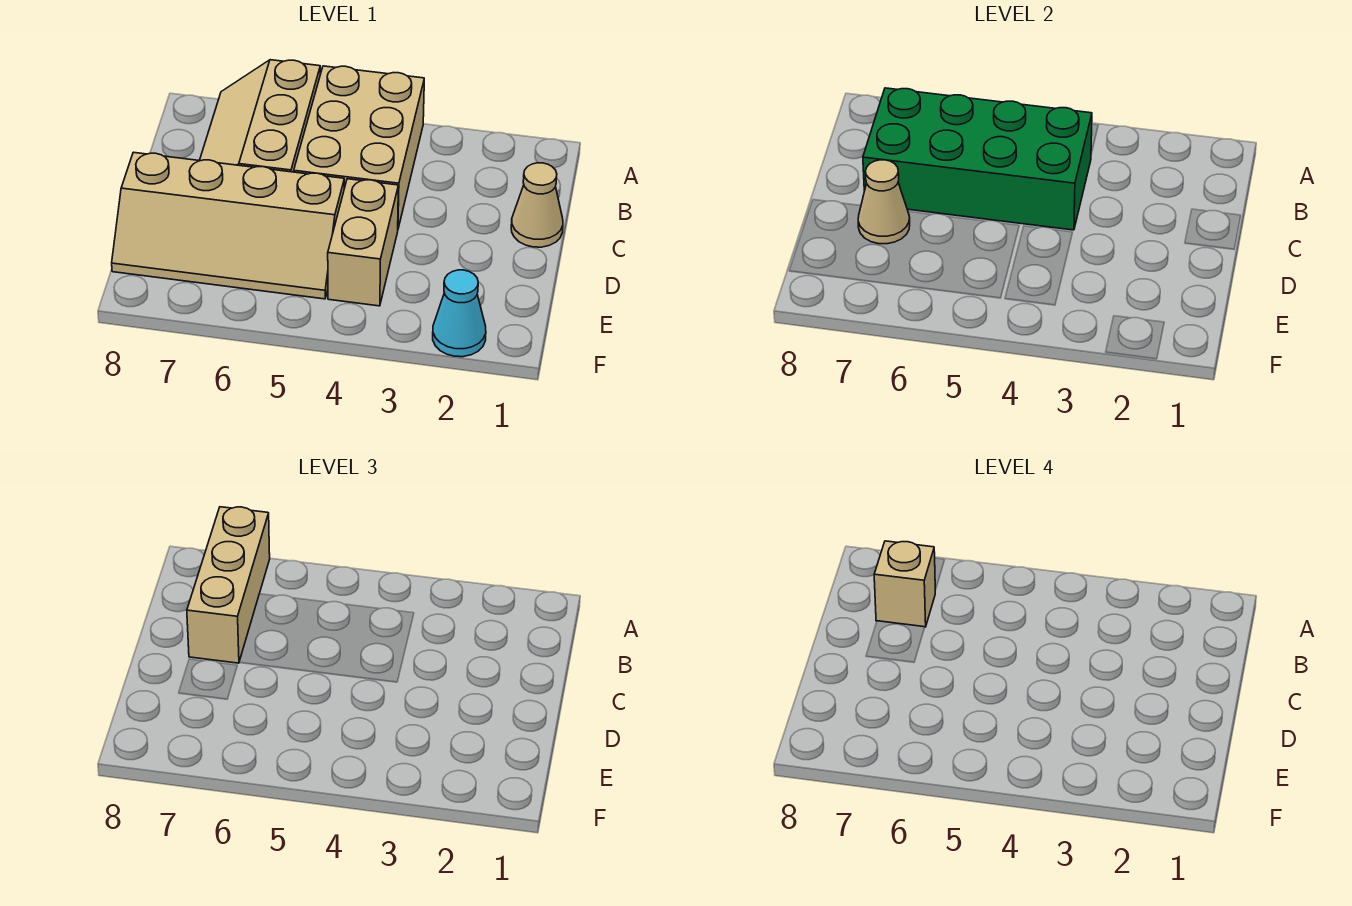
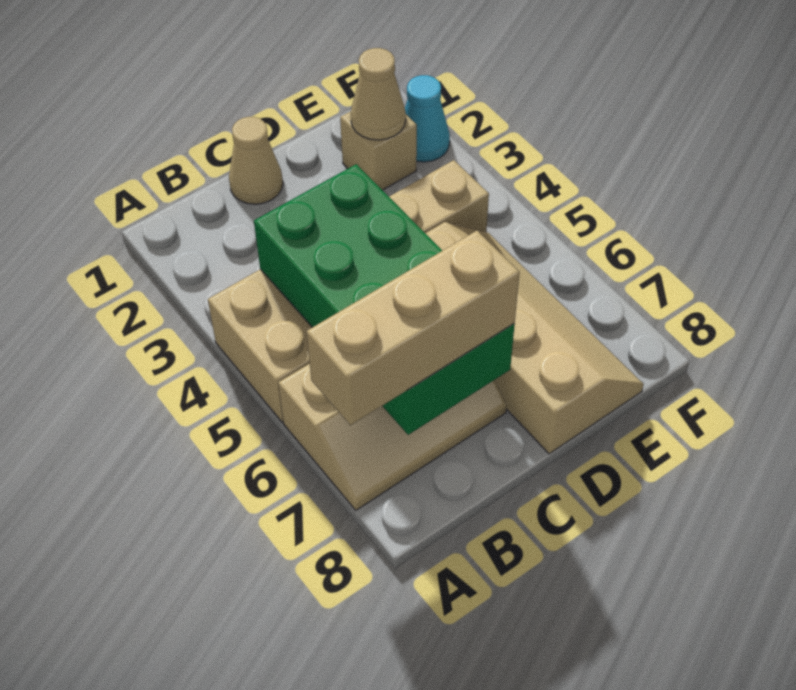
tan brick B7 level 4 -> tan brick E2 level 1
tan cone D7 level 2 -> tan cone E2 level 2

